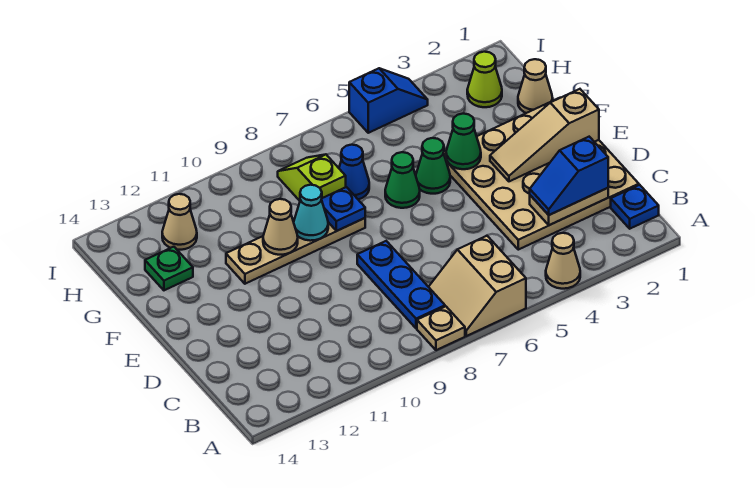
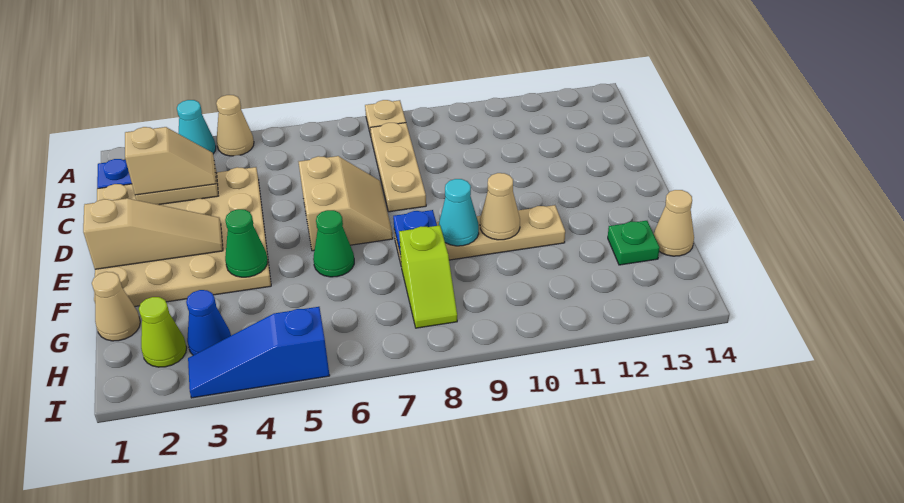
none -> cyan cone A3 level 1
tan slope A6:B7 level 1 top 6 -> tan slope D6:E7 level 1 top 6
blue plate B8:D8 level 1 -> tan plate B8:D8 level 1
blue slope C2:C3 level 3 top 2 -> tan slope C2:C3 level 3 top 2
green cone F5 level 1 -> none
blue cone G7 level 1 -> blue cone H3 level 1
tan cone H12 level 1 -> tan cone G14 level 1
blue slope I4:I5 level 1 top 5 -> blue slope I3:I5 level 1 top 5

